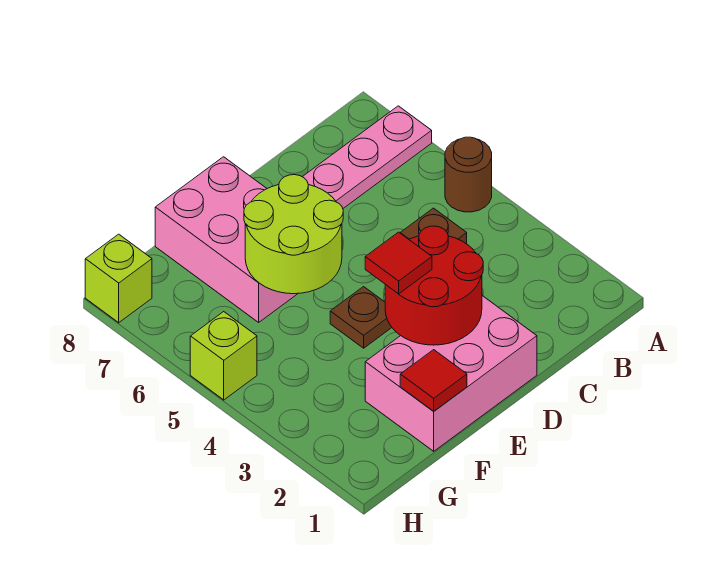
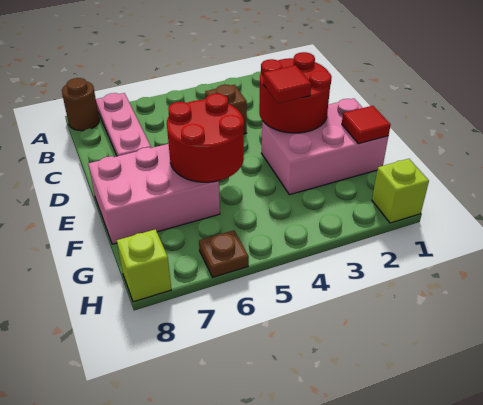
brown round brick A5 level 1 -> brown round brick A8 level 1
pink brick D1:F2 level 1 -> pink brick E1:F3 level 1
brown plate E4 level 1 -> brown plate H6 level 1
lime round brick E5:F6 level 2 -> red round brick E5:F6 level 2
lime brick H5 level 1 -> lime brick H1 level 1

